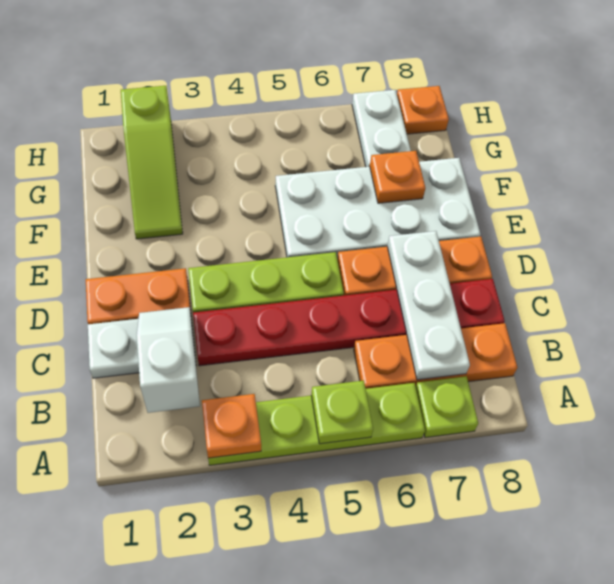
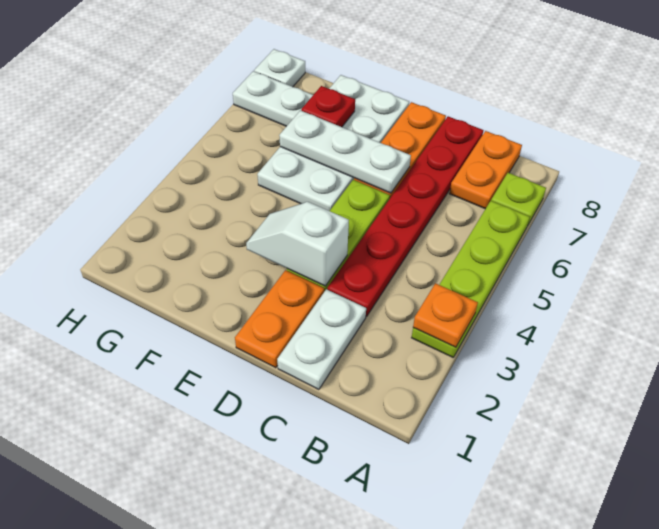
lime plate A5 level 2 -> none
white slope B2:C2 level 2 top B -> white slope D3:E3 level 2 top D
orange plate B6:B8 level 1 -> orange plate B7:B8 level 1
white plate B7:D7 level 2 -> white plate D6:F6 level 2
lime slope F2:H2 level 1 top H -> none
orange plate F7 level 2 -> red plate F7 level 2
orange plate H8 level 1 -> white plate H8 level 1

